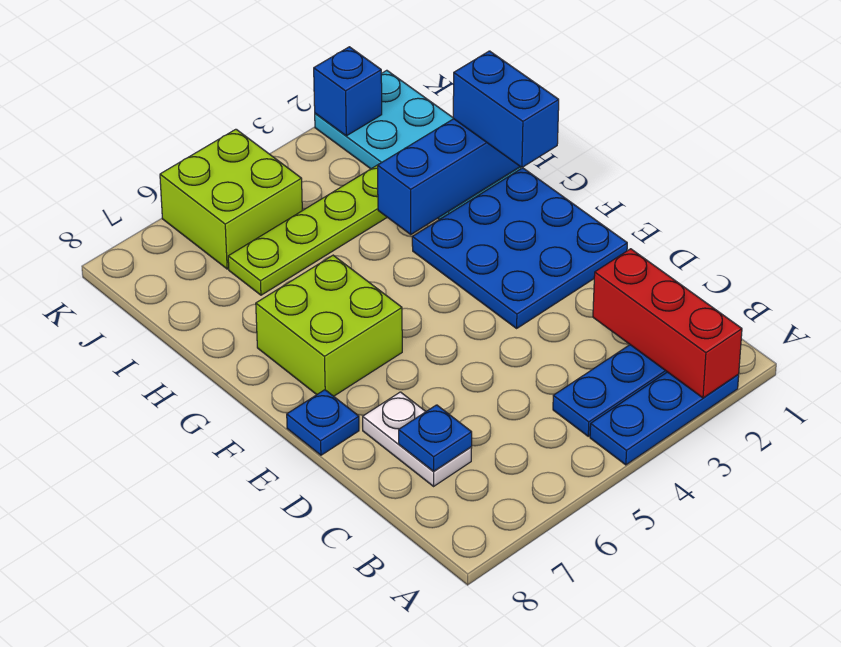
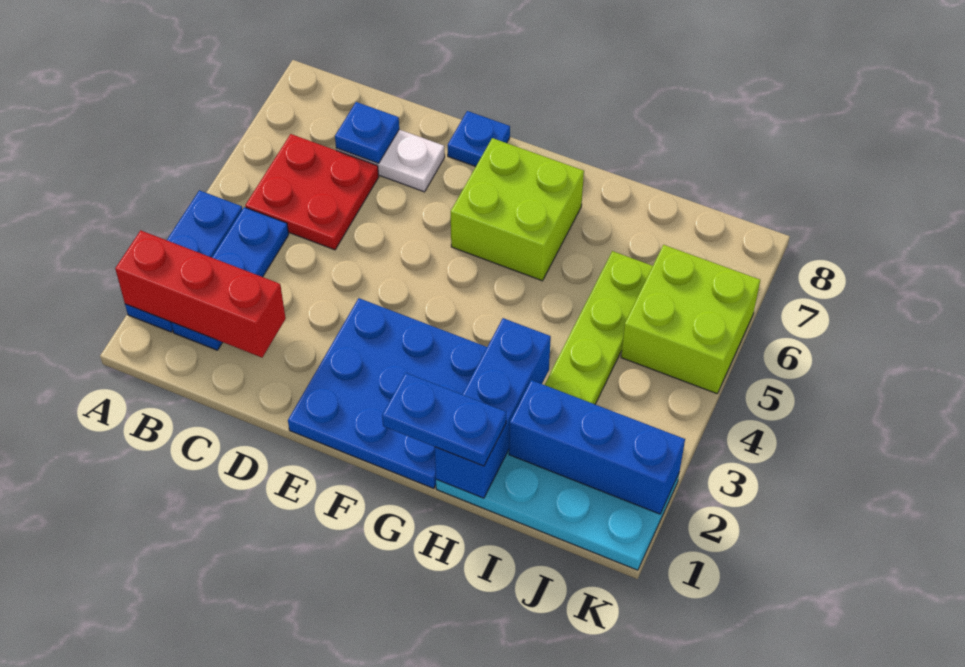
none -> red plate B5:C6 level 1
blue brick G1:H1 level 3 -> blue plate G1:H1 level 3
blue brick K2 level 2 -> blue brick I2:K2 level 2

